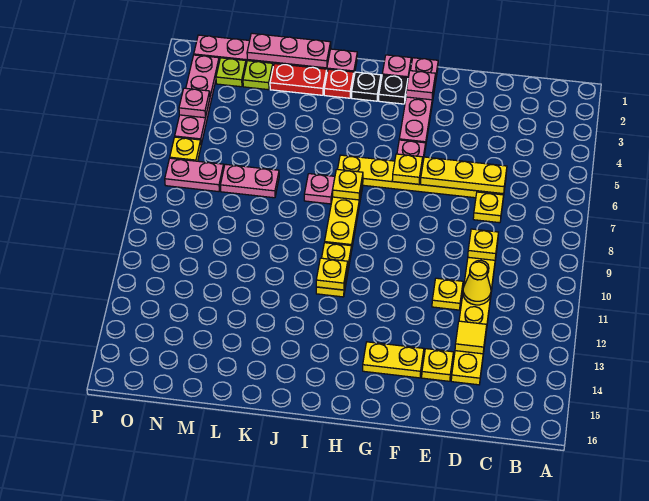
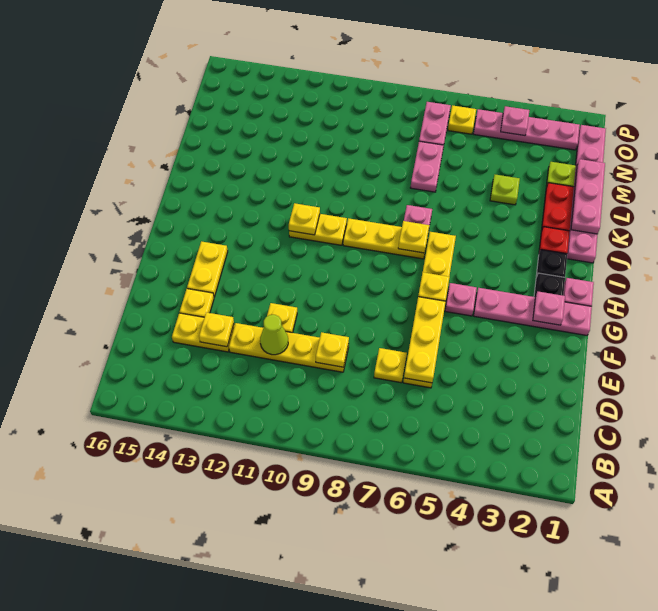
yellow cone D11 level 2 -> lime cone D11 level 2
yellow tile D13 level 2 -> yellow plate D13 level 2
lime plate N2 level 1 -> lime plate L4 level 1

